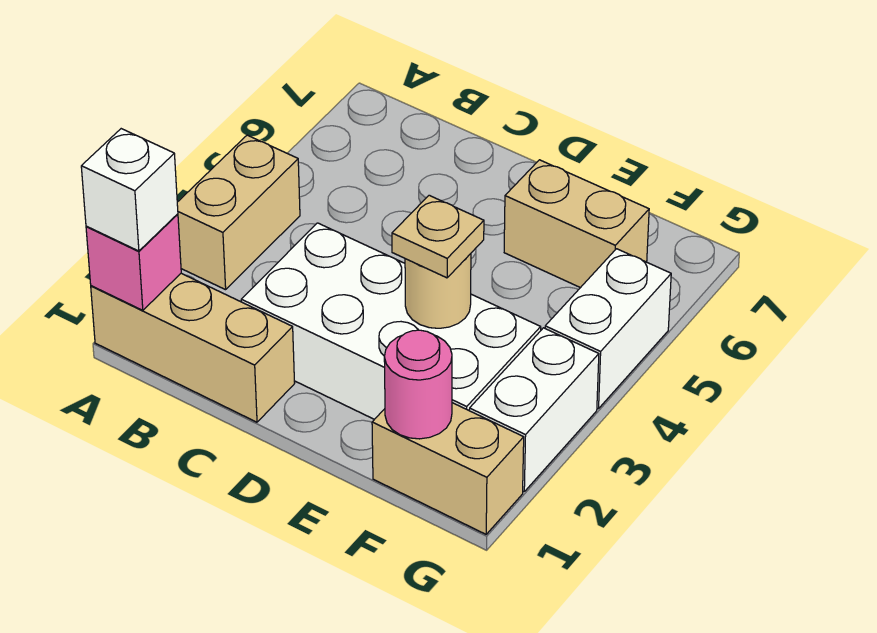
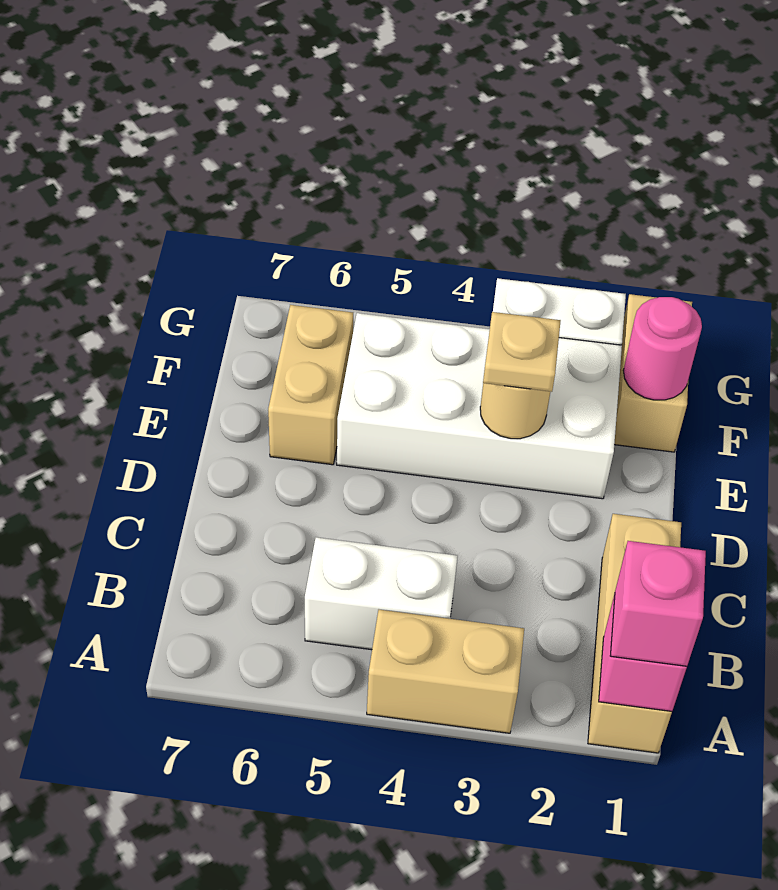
white brick A1 level 3 -> pink brick A1 level 3
white brick C2:F3 level 1 -> white brick E2:F5 level 1
white brick G4:G5 level 1 -> white brick B4:B5 level 1

